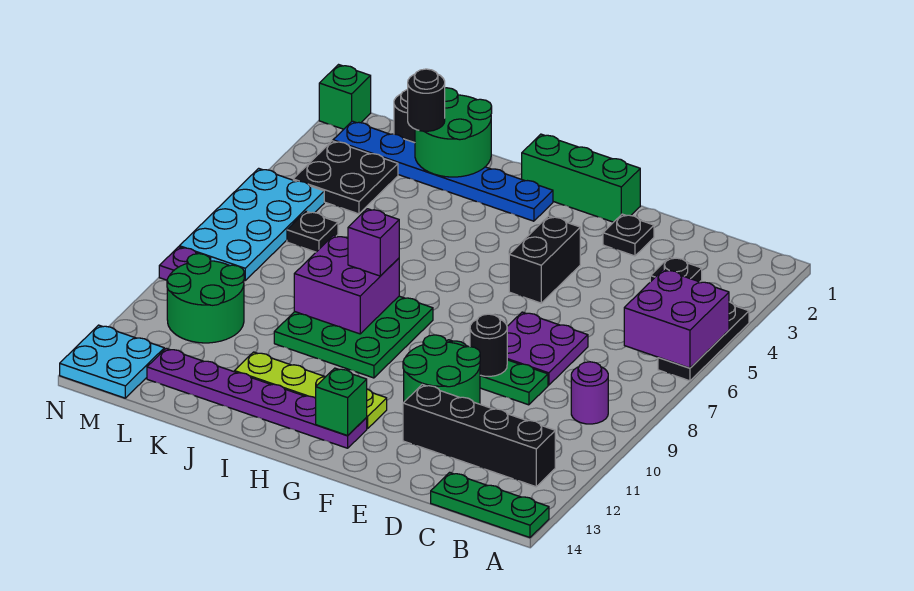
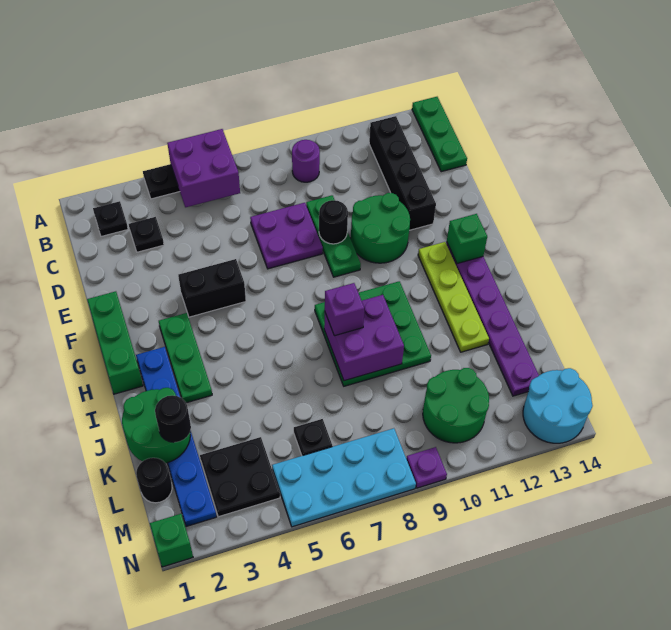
black plate E2 level 1 -> black plate B2 level 1
none -> green plate G3:I3 level 1
cyan plate M13:N14 level 1 -> cyan round brick M13:N14 level 1

